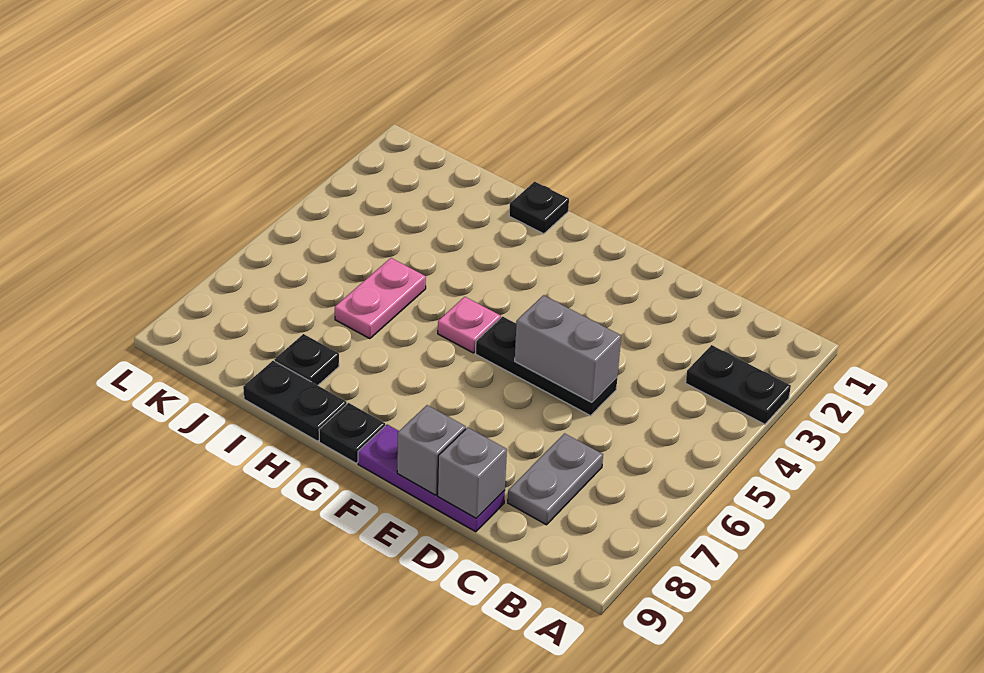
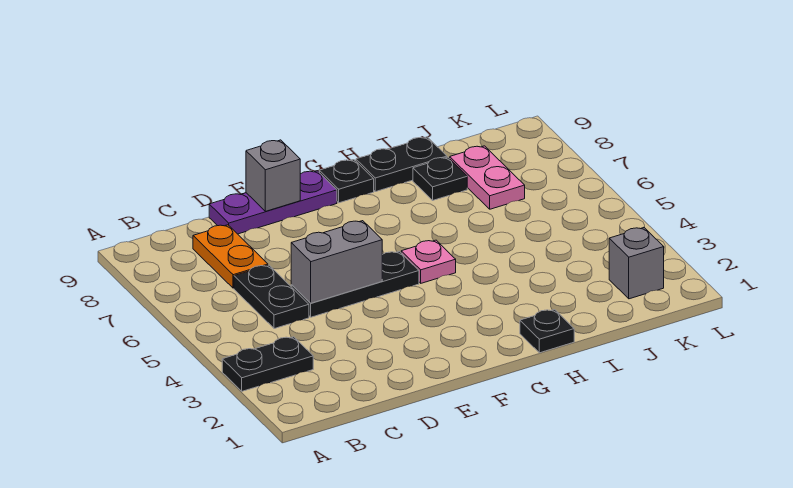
none -> black plate C5:C6 level 1
grey plate C7:C8 level 1 -> orange plate C7:C8 level 1
grey brick D9 level 2 -> grey brick K2 level 1
pink plate I5:I6 level 1 -> pink plate J7:J8 level 1

